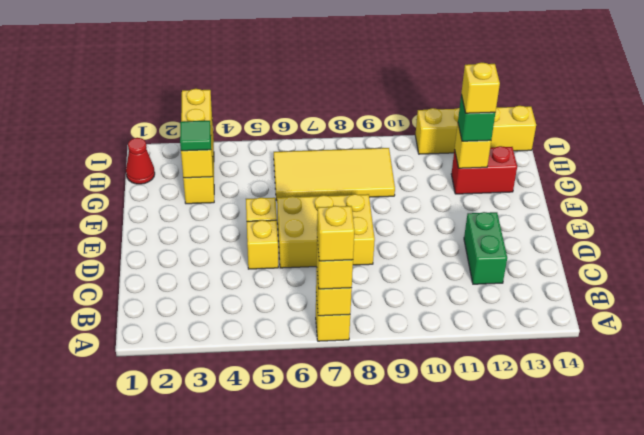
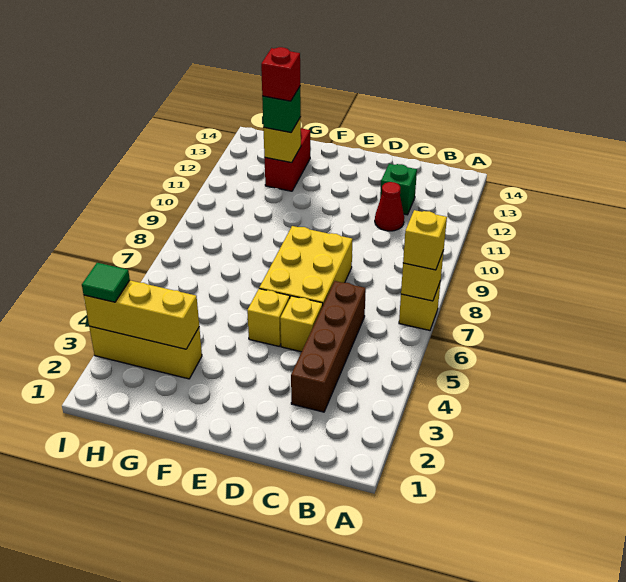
yellow brick A7 level 4 -> none
none -> brown brick C3:C6 level 1
green brick C12:D12 level 1 -> green brick C12 level 1
green tile G3 level 3 -> green tile I3 level 3
yellow tile G6:H9 level 1 -> none
yellow brick G12 level 4 -> red brick G12 level 4
red cone H1 level 1 -> red cone C11 level 1
yellow brick I11:I14 level 1 -> none

